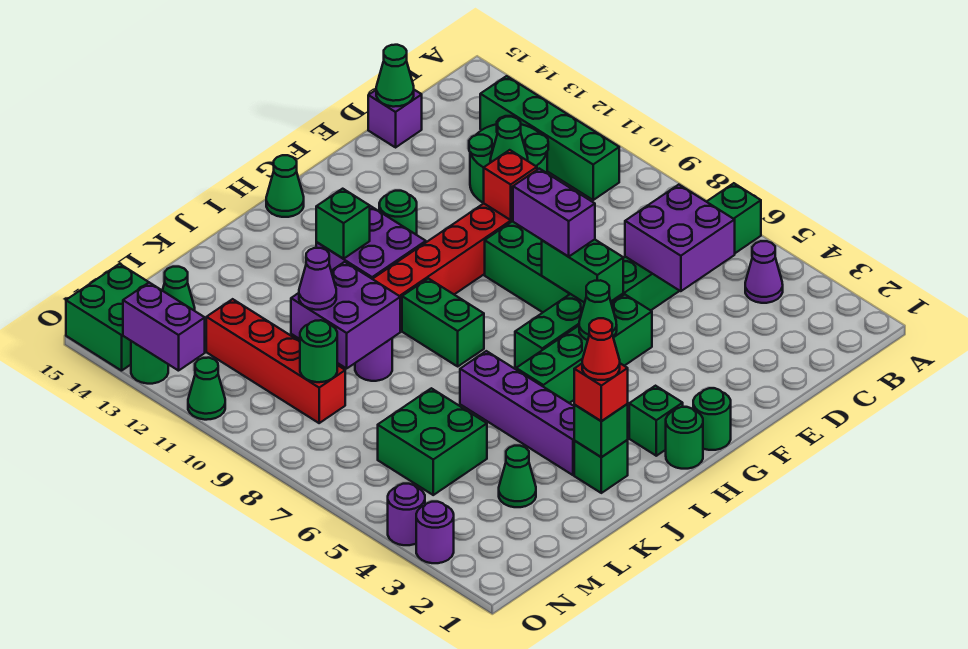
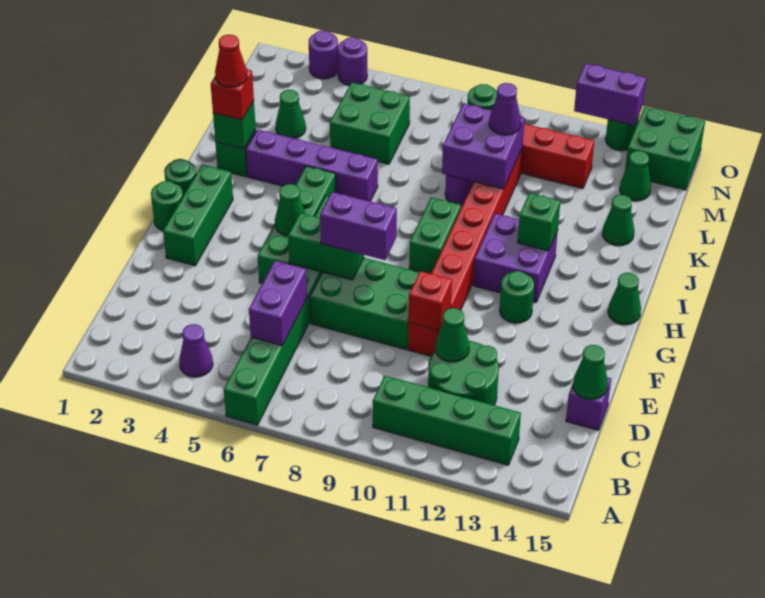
purple brick C5:D6 level 2 -> purple brick C6:D6 level 2
green brick H2 level 1 -> green brick F2:H2 level 1
green brick I8:I9 level 1 -> green brick H9:I9 level 1
green cone O11 level 1 -> green cone K14 level 1

